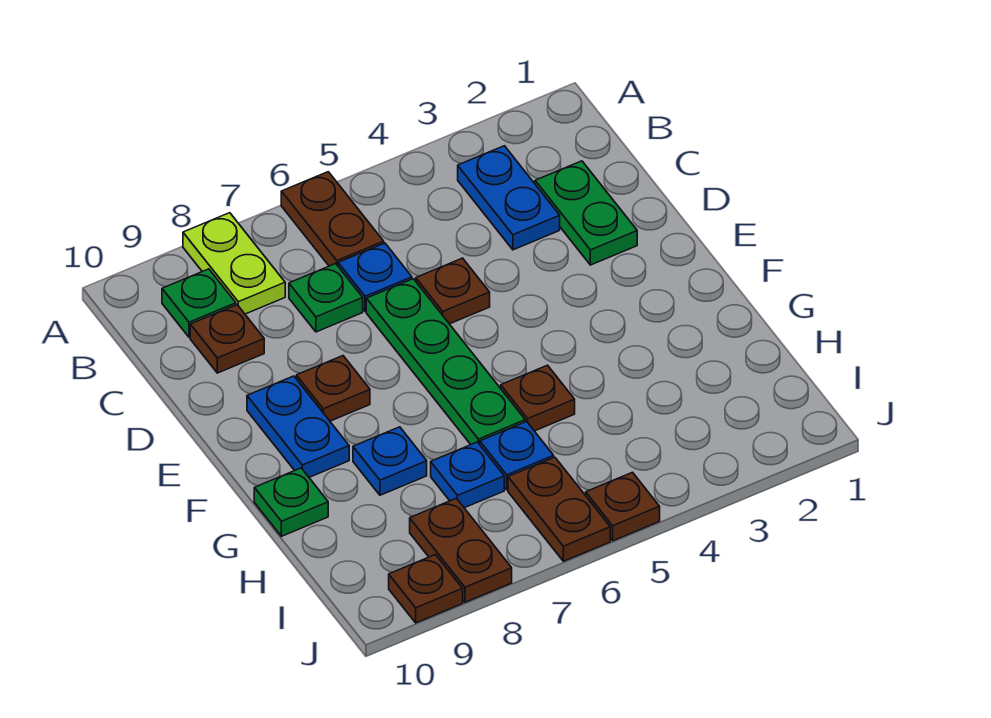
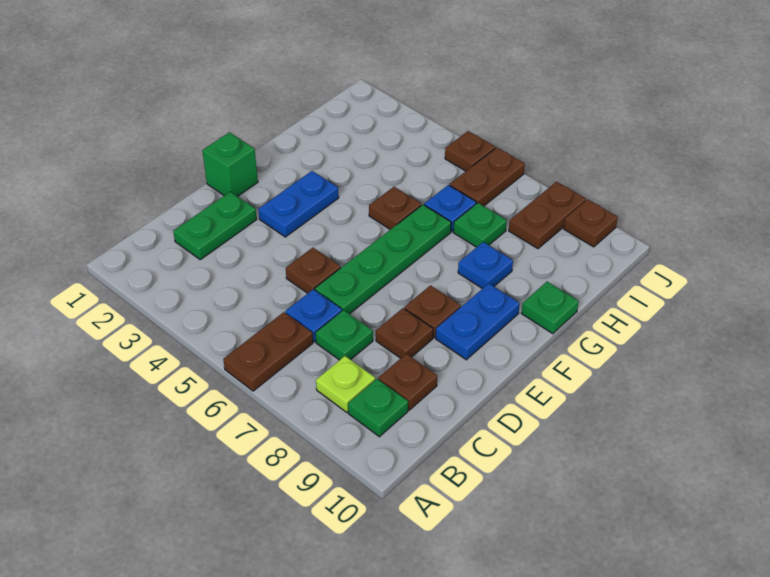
lime plate A8:B8 level 1 -> lime plate B8 level 1
blue plate B3:C3 level 1 -> blue plate E3:F3 level 1
none -> brown plate D8 level 1
none -> green brick E1 level 1
blue plate H7 level 1 -> green plate H7 level 1

